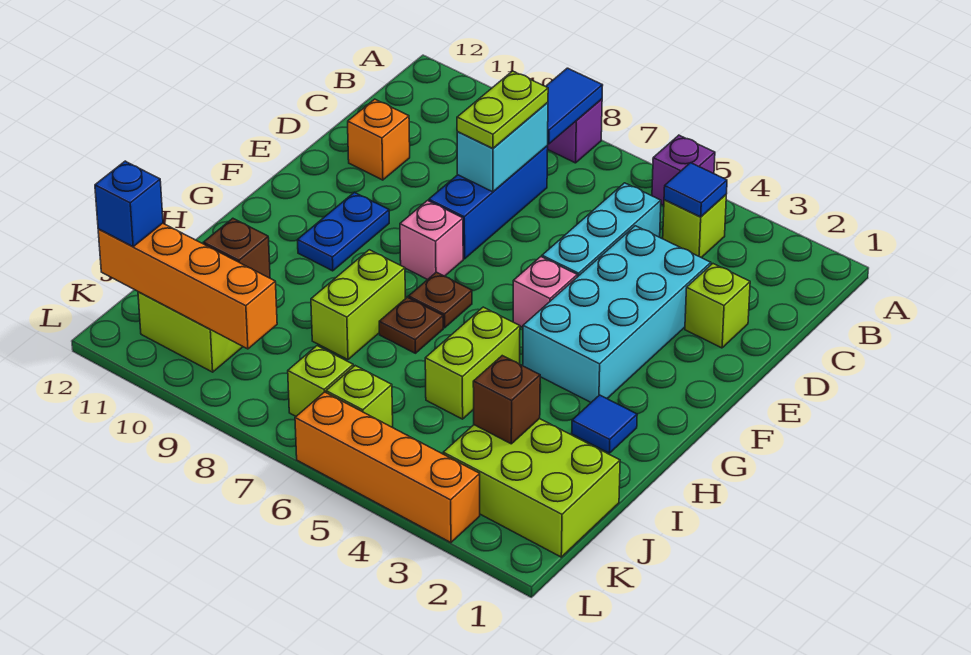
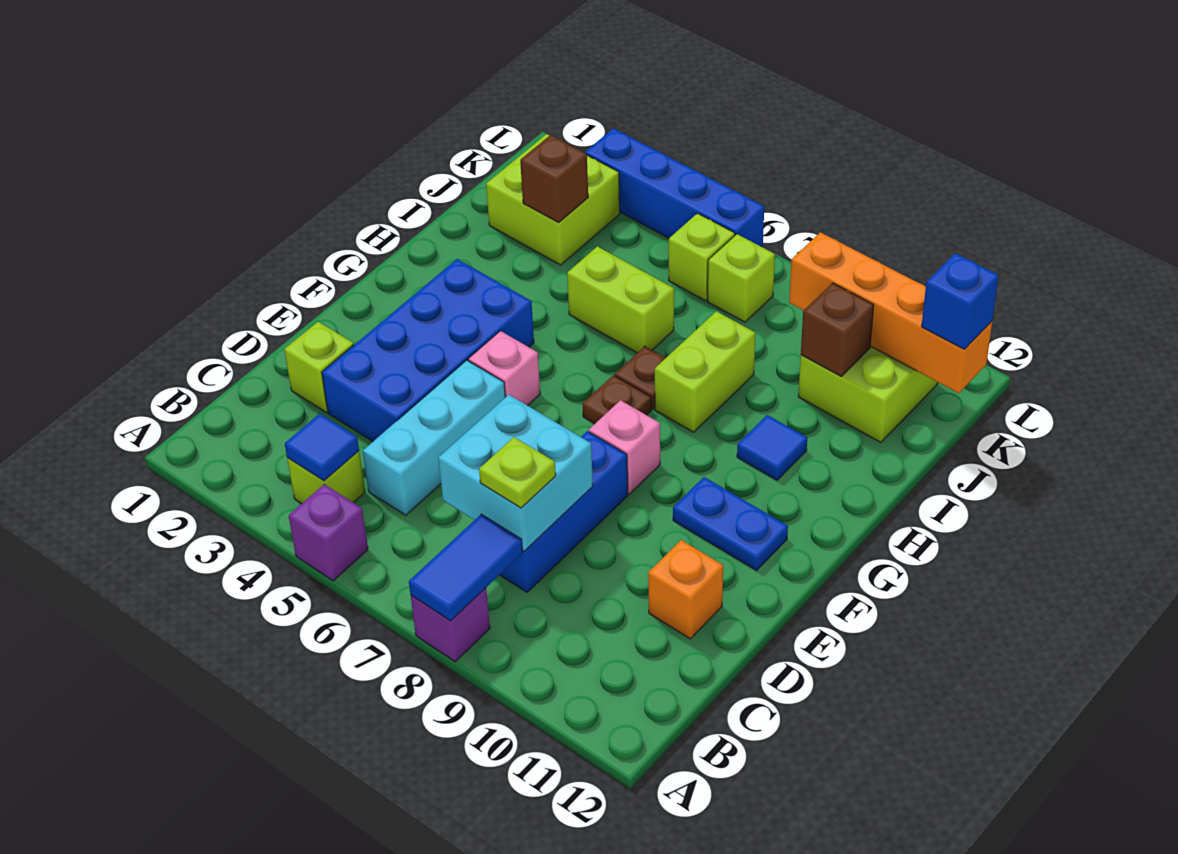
cyan brick C8:D8 level 2 -> cyan brick C7:D8 level 2
lime plate C8:D8 level 3 -> lime plate C8 level 3
cyan brick D3:G4 level 1 -> blue brick D3:G4 level 1
blue plate F10:G10 level 1 -> blue plate F10:F11 level 1
blue tile H2 level 1 -> blue tile H10 level 1
lime brick H5:I5 level 1 -> lime brick I5:I6 level 1
lime brick J1:K3 level 1 -> lime brick J2:K3 level 1
orange brick L3:L6 level 1 -> blue brick L3:L6 level 1

